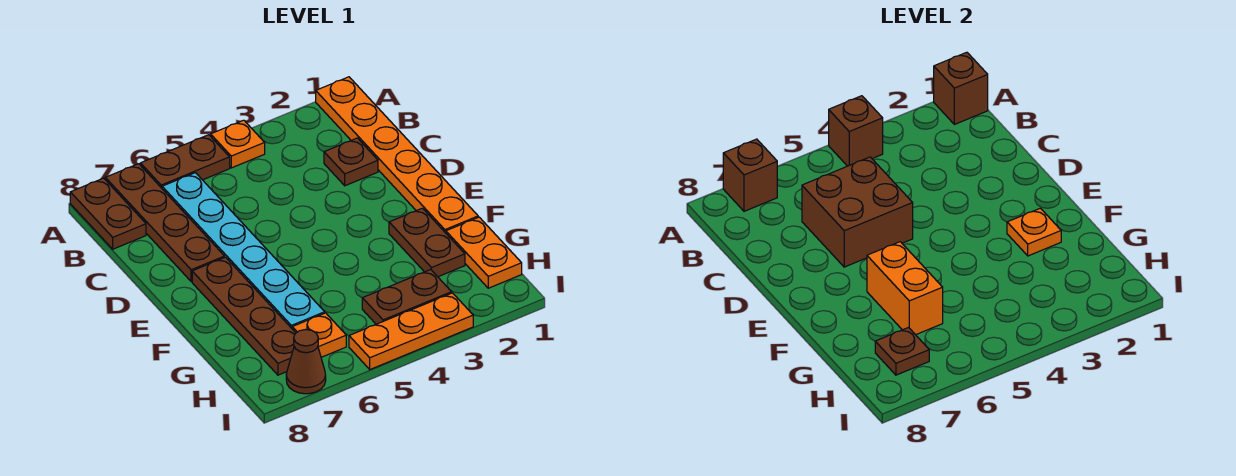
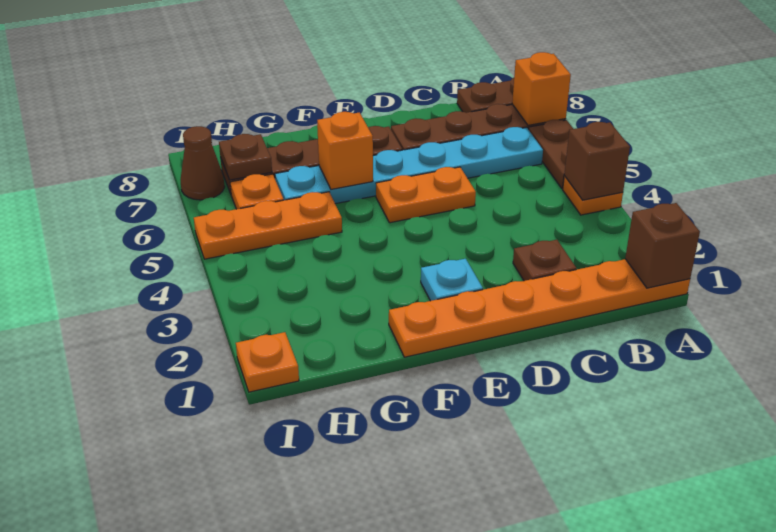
brown brick A7 level 2 -> orange brick A7 level 2
brown brick C5:D6 level 2 -> none
none -> cyan plate E2 level 1
brown plate F2:G2 level 1 -> none
orange plate F2 level 2 -> orange plate I1 level 1
orange brick F6:G6 level 2 -> orange brick F6 level 2
orange plate G1:H1 level 1 -> orange plate D5:E5 level 1
brown plate H3:H4 level 1 -> none
orange plate I3:I5 level 1 -> orange plate G5:I5 level 1

